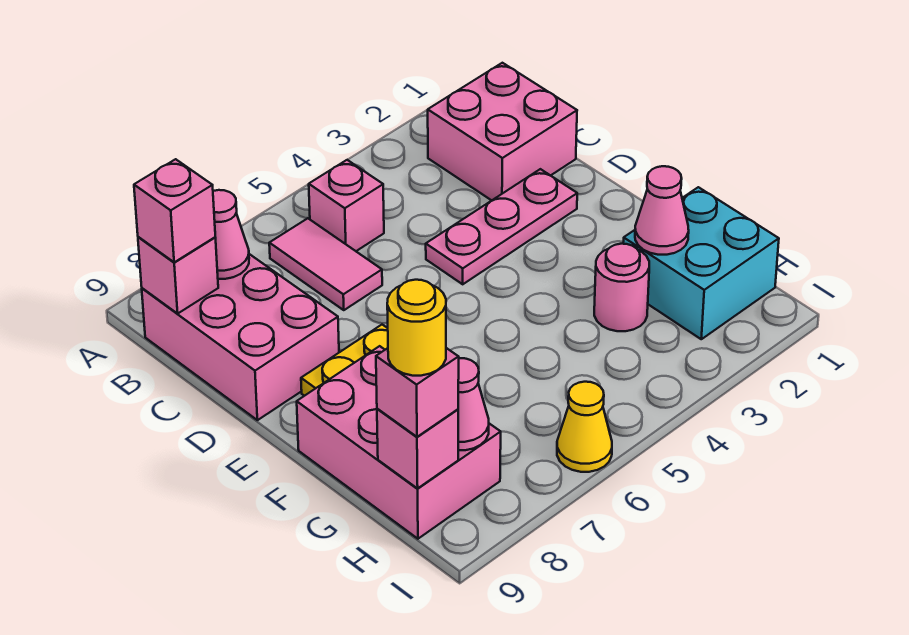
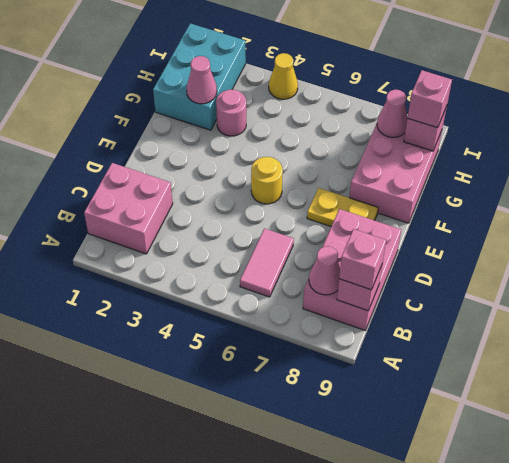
pink brick B5 level 1 -> none
pink plate D2:D4 level 1 -> none
cyan brick G1:H2 level 1 -> cyan brick G1:I2 level 1
yellow round brick H9 level 4 -> yellow round brick E5 level 1
yellow cone I6 level 1 -> yellow cone I4 level 1

